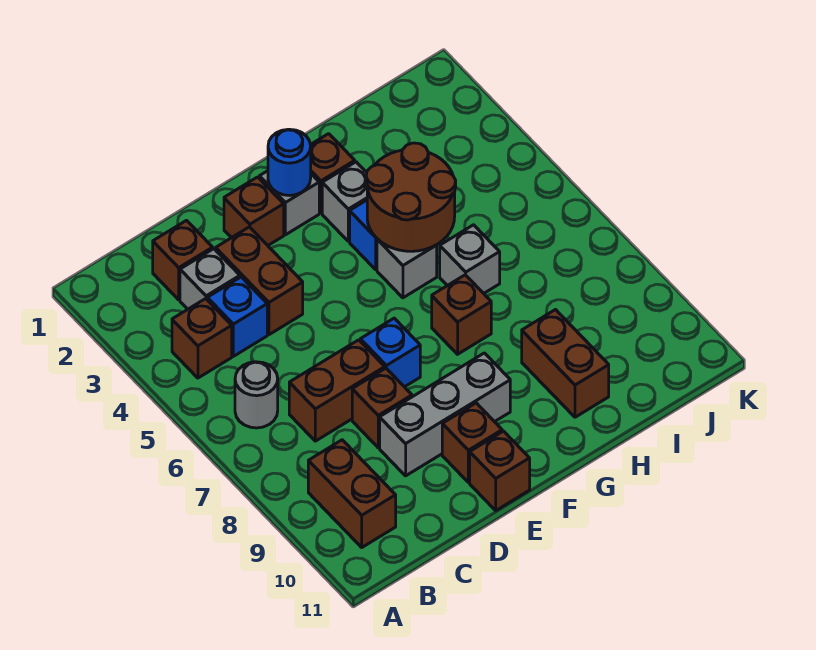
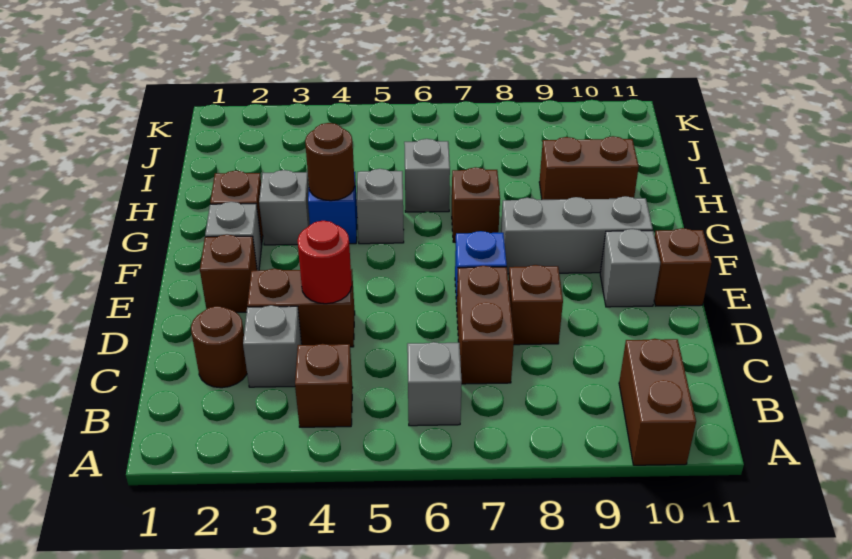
grey round brick B6 level 1 -> grey brick B6 level 1
brown brick B9:B10 level 1 -> brown brick A10:B10 level 1
brown brick C2 level 1 -> brown round brick C2 level 1
blue brick C4 level 1 -> none
none -> red round brick D4 level 2
grey brick D9:F9 level 1 -> grey brick F8:F10 level 1
brown brick E10 level 1 -> grey brick E10 level 1
blue round brick F2 level 2 -> none
brown round brick G4:H5 level 2 -> brown round brick G4 level 2

